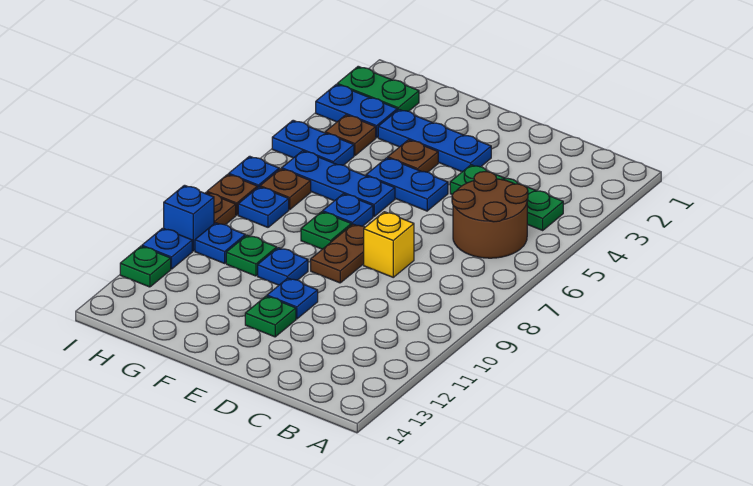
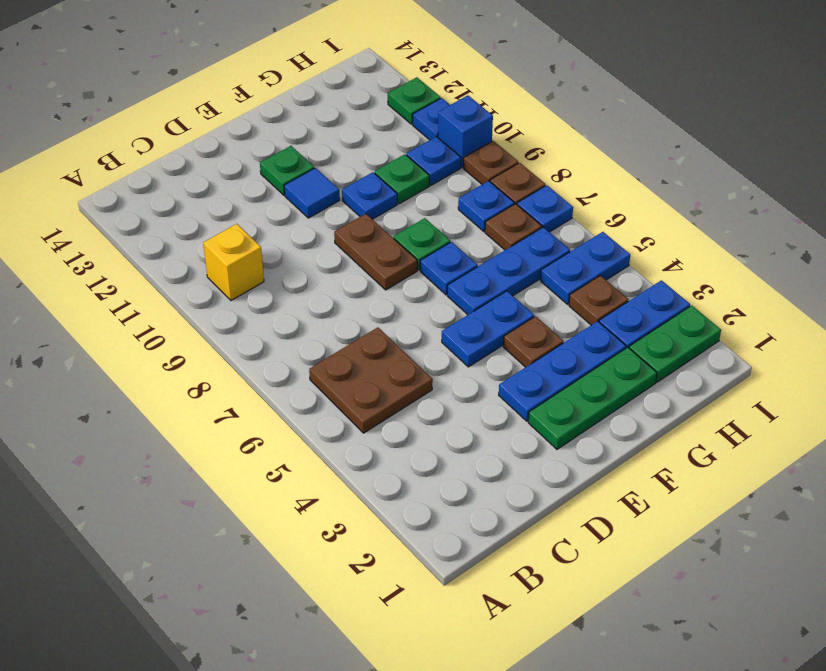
green plate B4:D4 level 1 -> green plate E2:G2 level 1
brown round brick B5:C6 level 1 -> brown plate B5:C6 level 1
yellow brick D8 level 1 -> yellow brick B10 level 1
blue plate E11 level 1 -> blue tile E11 level 1

